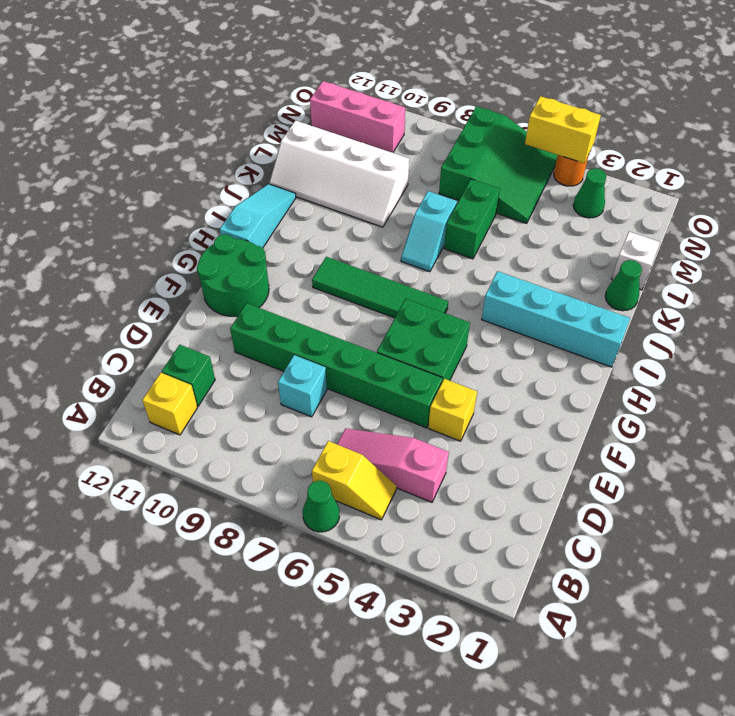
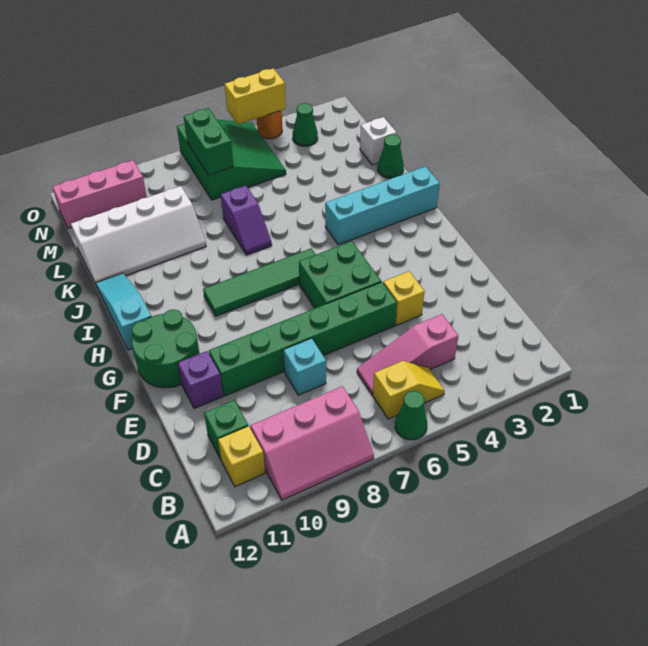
none -> pink slope A8:B10 level 1 top B
none -> purple brick E11 level 1
cyan slope J7:K7 level 1 top K -> purple slope J7:K7 level 1 top K
green brick K6:L6 level 1 -> green brick M7:N7 level 2

